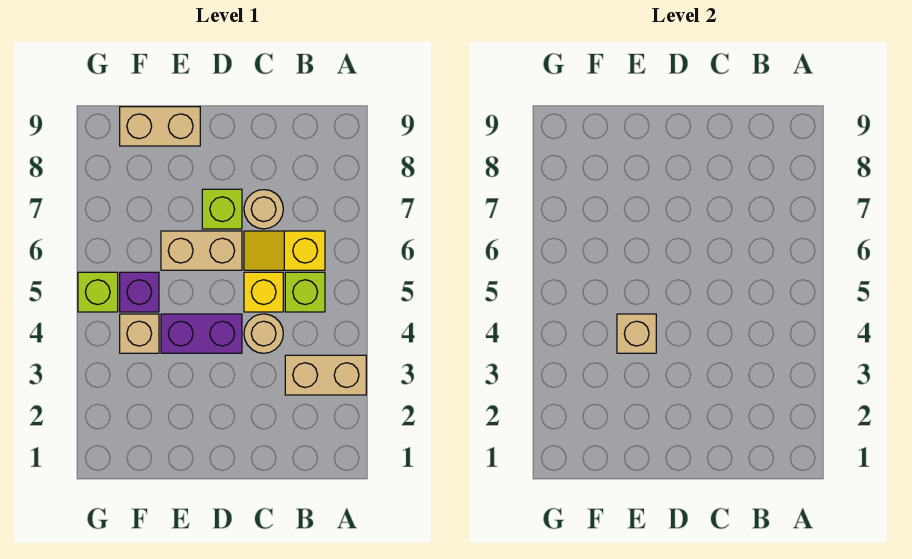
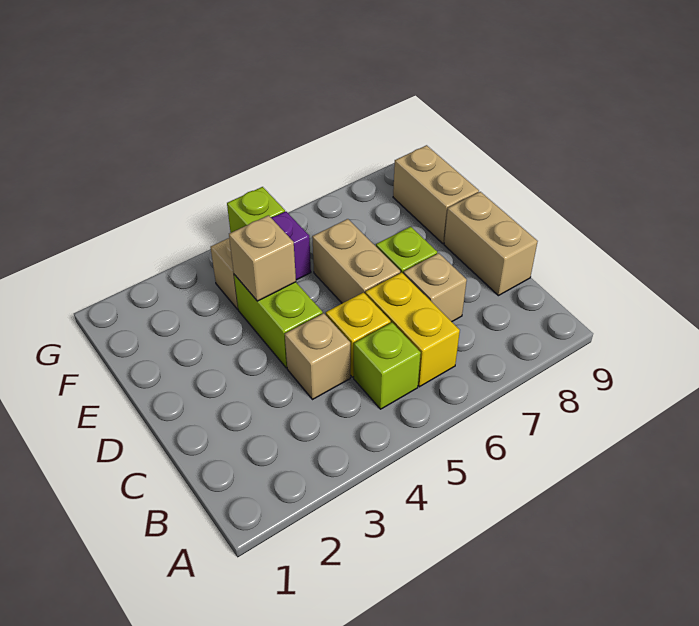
tan brick A3:B3 level 1 -> tan brick C9:D9 level 1
yellow slope B6:C6 level 1 top B -> yellow brick B6:C6 level 1
tan round brick C4 level 1 -> tan brick C4 level 1
tan round brick C7 level 1 -> tan brick C7 level 1
purple brick D4:E4 level 1 -> lime brick D4:E4 level 1

